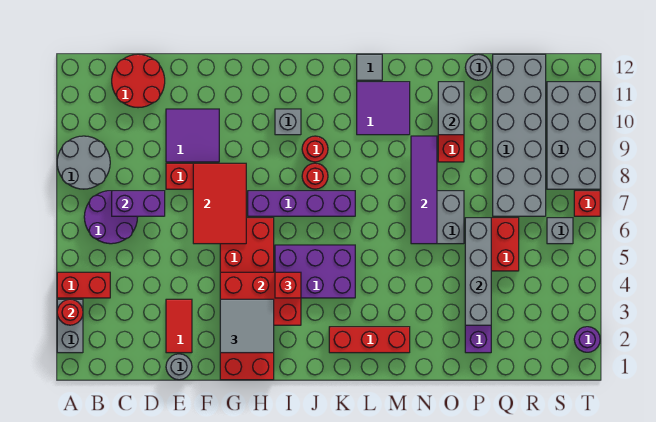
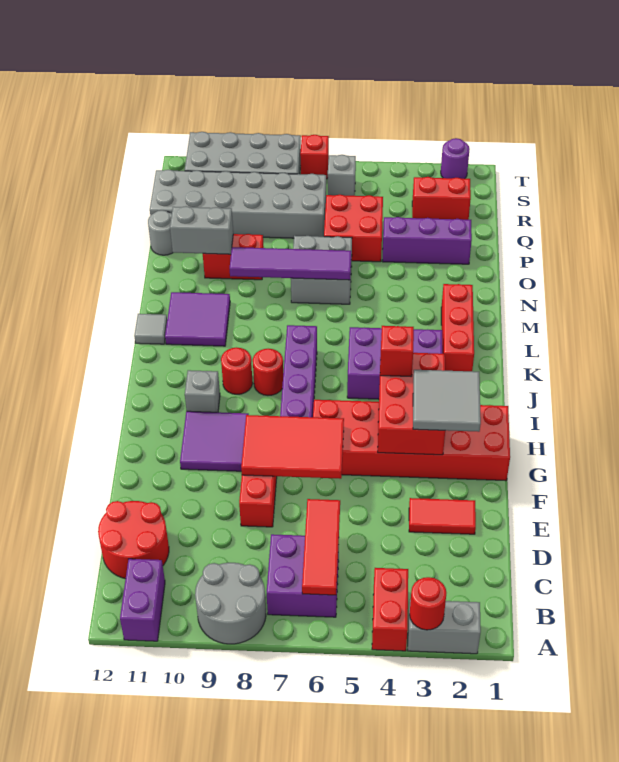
purple round brick B6:C7 level 1 -> purple brick B6:C7 level 1
none -> red tile B6:D6 level 2
purple brick C7:D7 level 2 -> purple brick A11:B11 level 1
grey round brick E1 level 1 -> none
purple tile E9:F10 level 1 -> purple tile G9:H10 level 1
purple brick I4:K5 level 1 -> purple brick J3:K5 level 1
grey brick P3:P6 level 2 -> none
none -> red brick R2:R3 level 1

